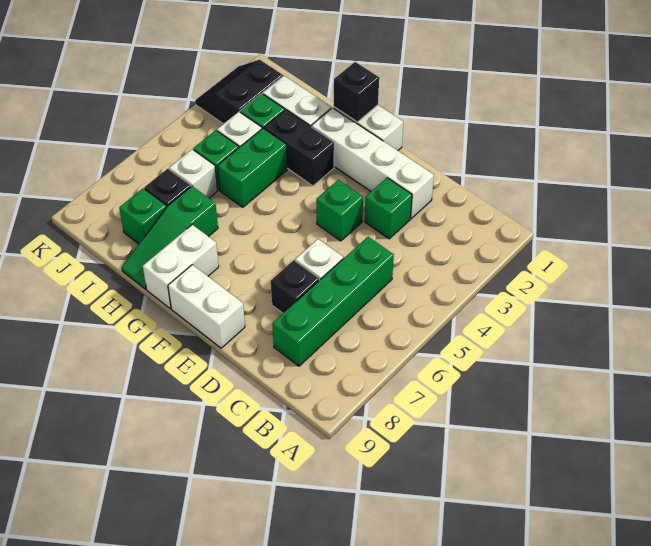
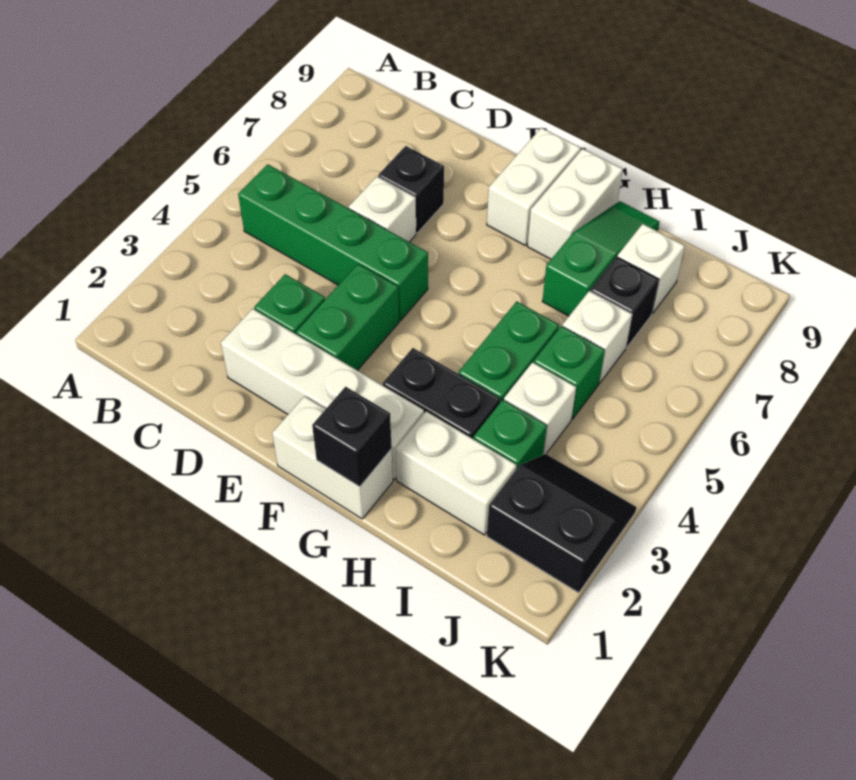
green brick C5:C8 level 1 -> green brick B5:E5 level 1
green brick E4 level 1 -> green brick E3:E4 level 1
white brick E9:F9 level 1 -> white brick F8:F9 level 1
green brick I8 level 1 -> white brick I8 level 1
black slope J2:K3 level 1 top J -> black slope J2:K3 level 1 top 2

